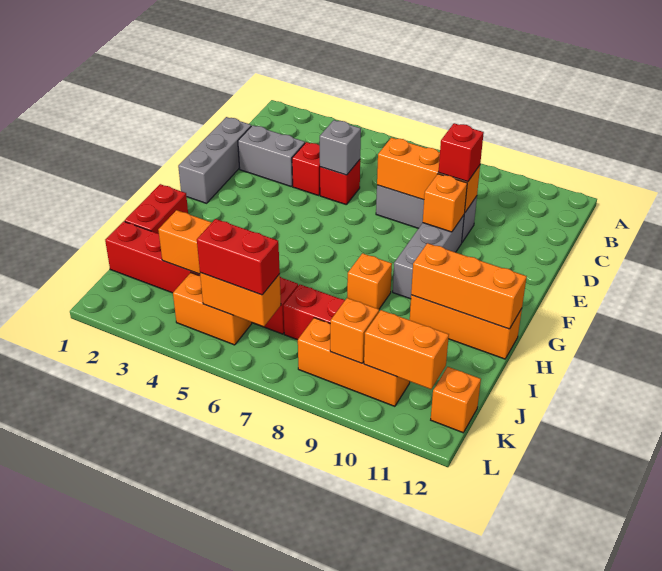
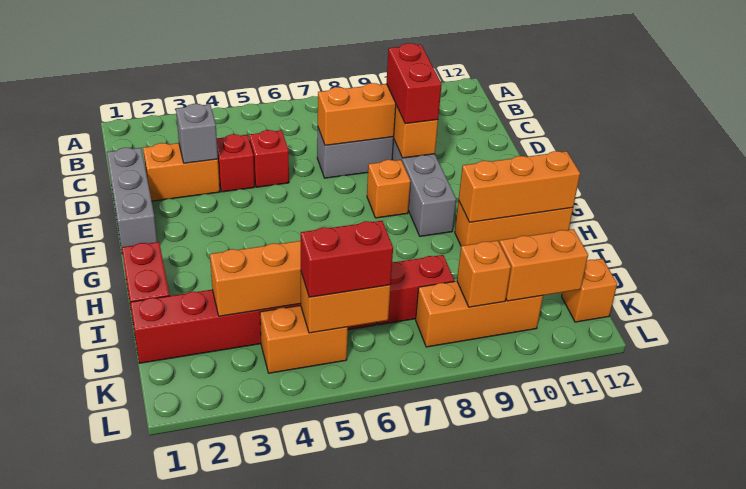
grey brick D2:D3 level 1 -> orange brick D2:D3 level 1
grey brick D5 level 2 -> grey brick D3 level 2
red brick D9 level 3 -> red brick D9:E9 level 3
orange brick H8 level 1 -> orange brick F8 level 1

